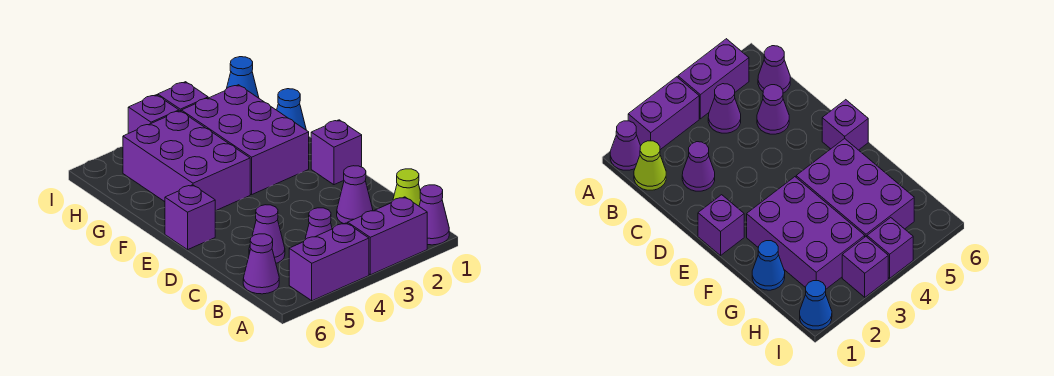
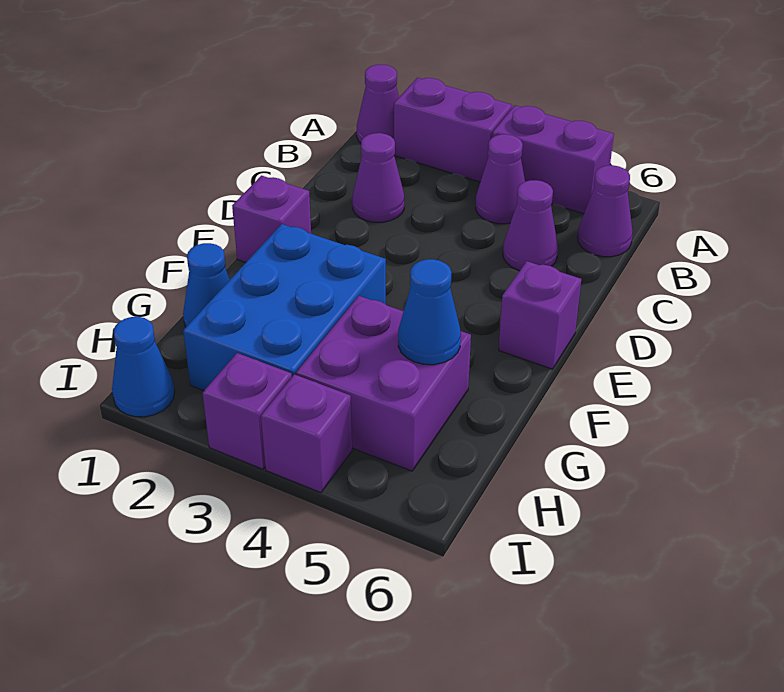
lime cone B1 level 1 -> none
purple brick F2:H3 level 1 -> blue brick F2:H3 level 1
purple brick F4:H5 level 1 -> purple brick G4:H5 level 1
none -> blue cone G5 level 2

